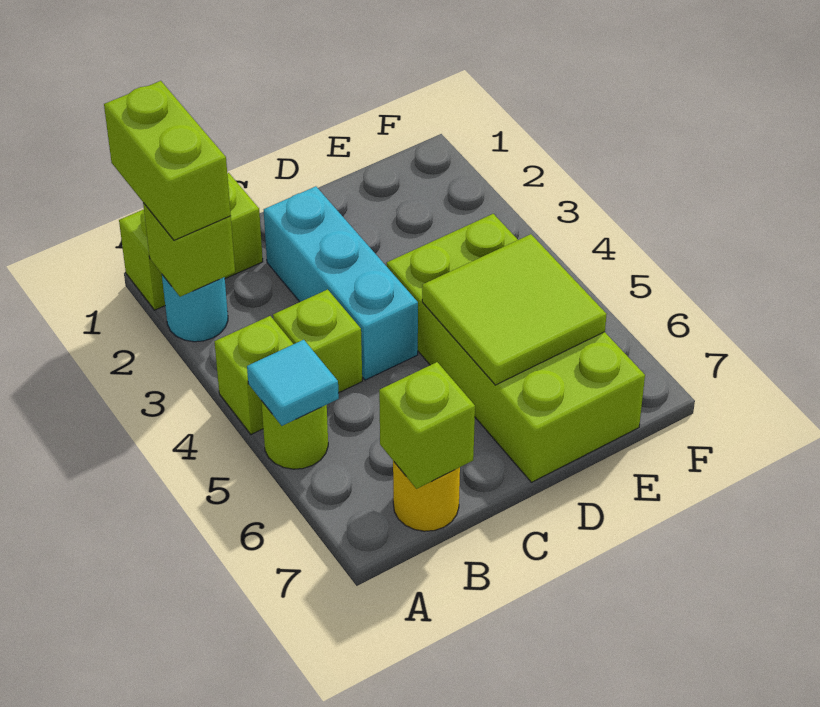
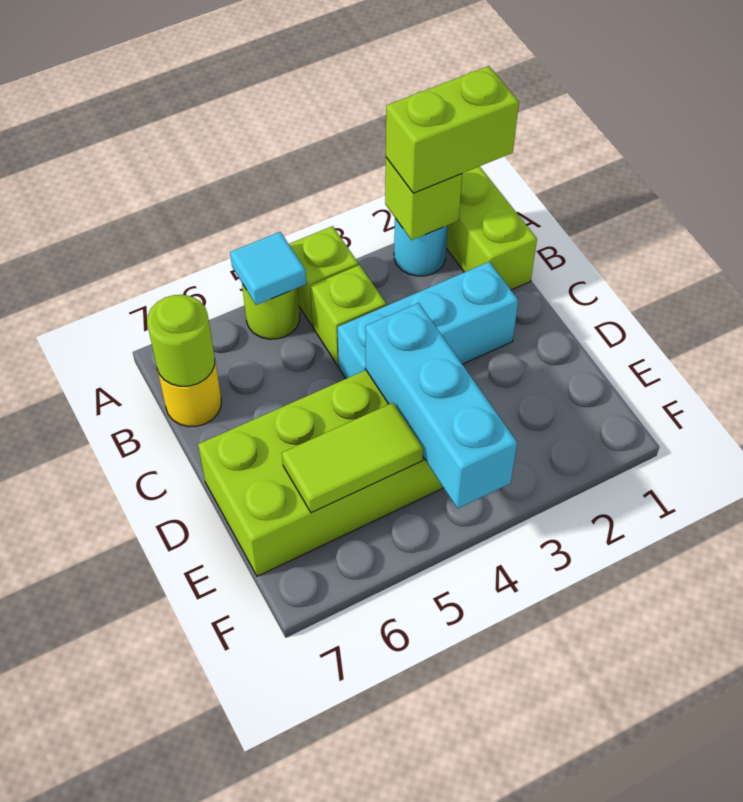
lime brick B7 level 2 -> lime round brick B7 level 2
none -> cyan brick D4:F4 level 2
lime tile D5:E6 level 2 -> lime tile E5:E6 level 2

